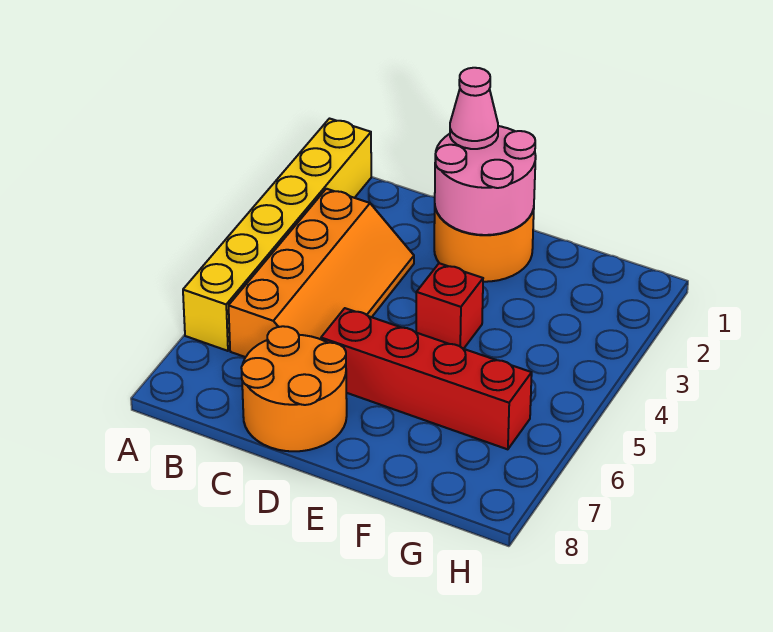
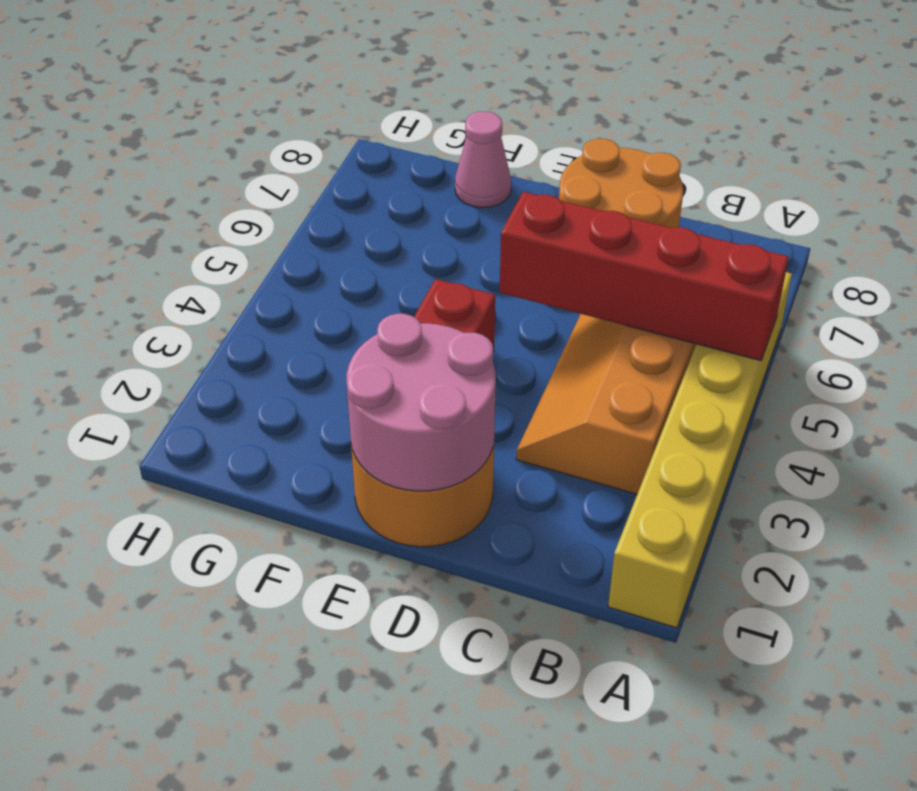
pink cone D1 level 3 -> pink cone F8 level 1
red brick D6:G6 level 1 -> red brick A5:D5 level 2

